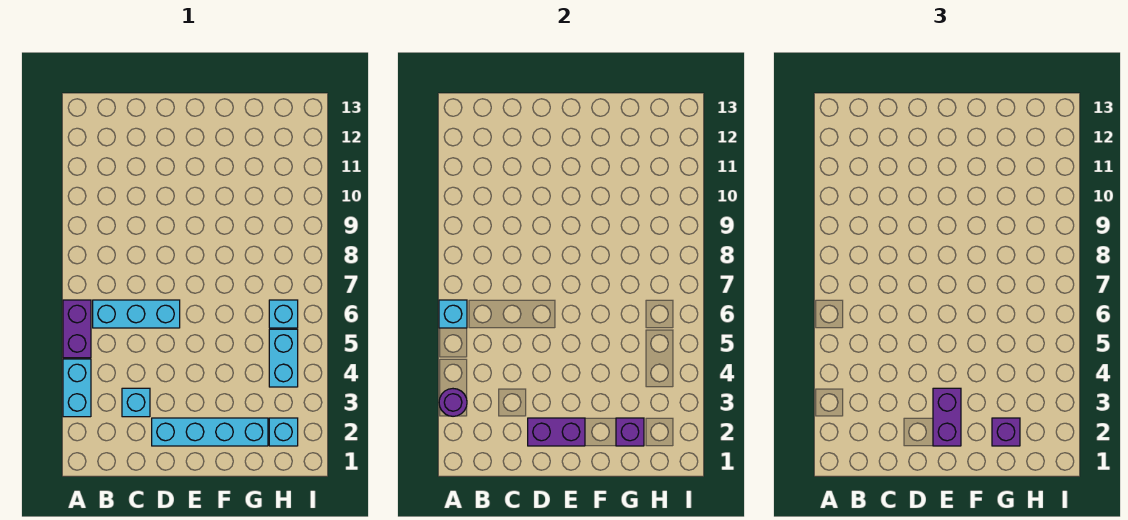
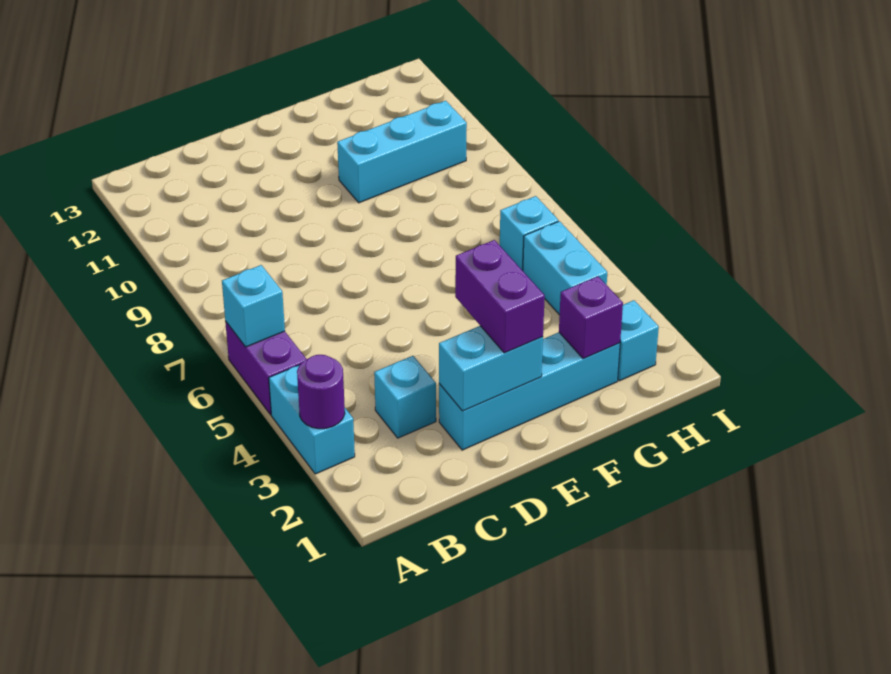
cyan brick B6:D6 level 1 -> cyan brick F10:H10 level 1
purple brick D2:E2 level 2 -> cyan brick D2:E2 level 2
purple brick G2 level 3 -> none

